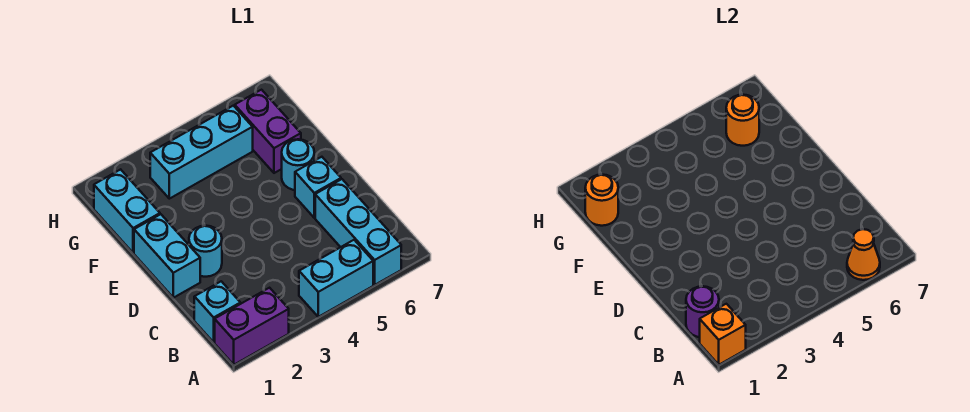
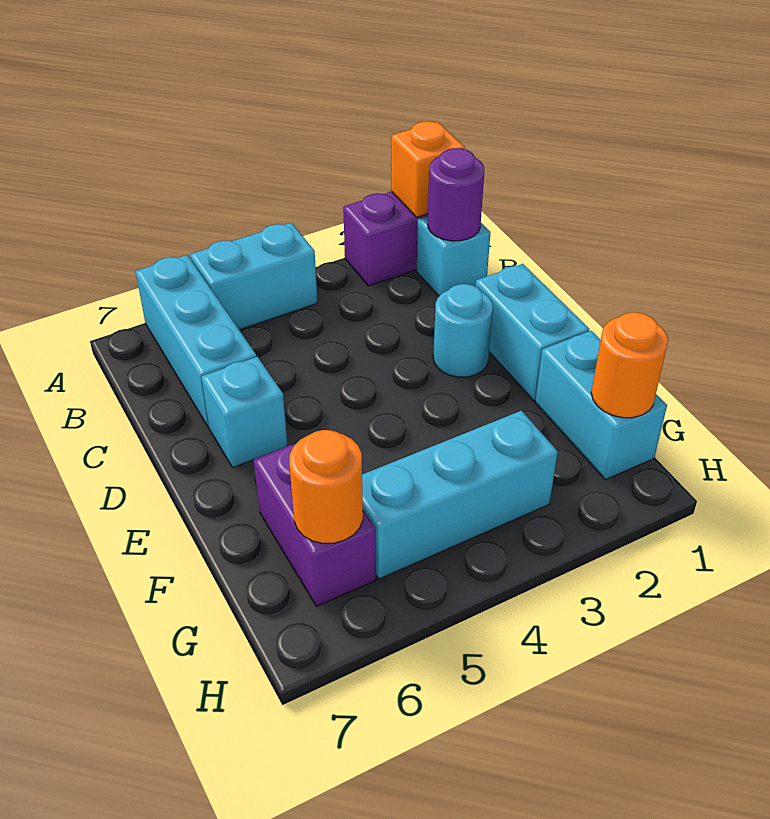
orange cone A6 level 2 -> none
cyan round brick E6 level 1 -> none

